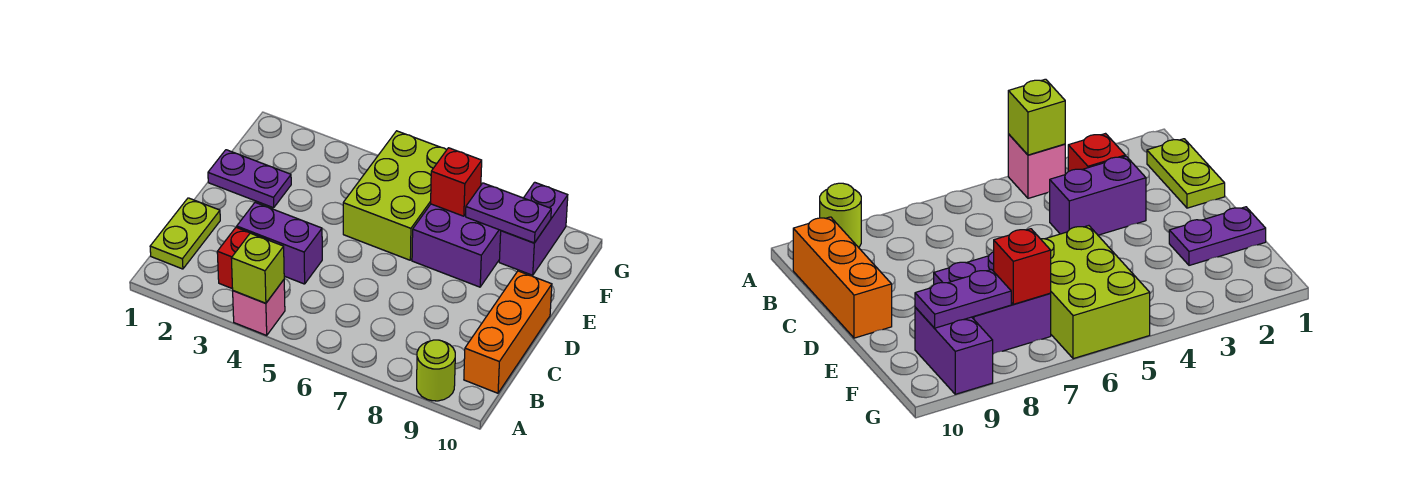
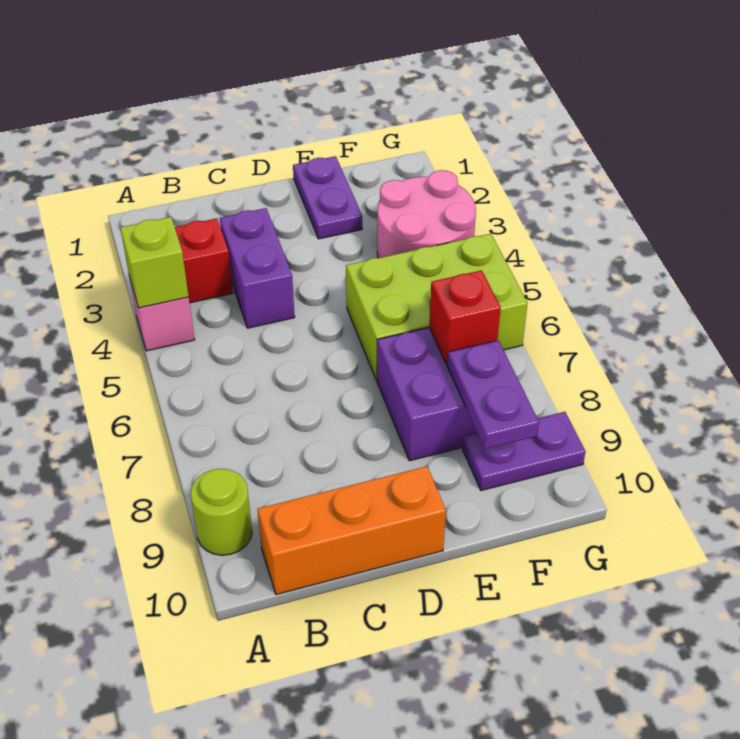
lime plate B1:C1 level 1 -> none
none -> pink round brick F3:G4 level 1
purple brick F9:G9 level 1 -> purple plate F9:G9 level 1

